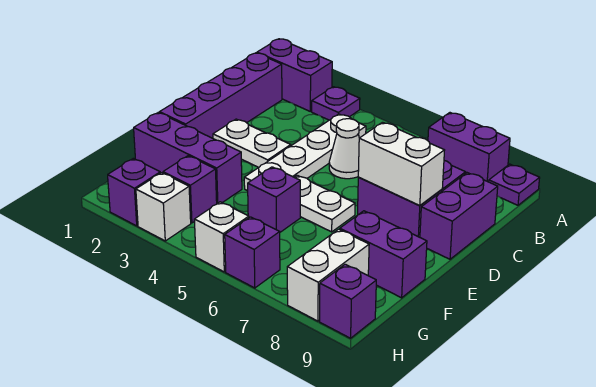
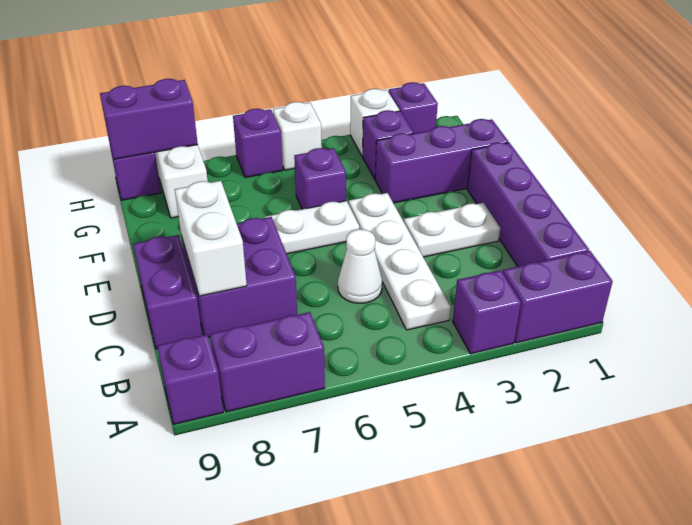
purple plate A3 level 1 -> purple brick A3 level 1
purple plate A9 level 1 -> purple brick A9 level 1
white brick D7:D8 level 2 -> white brick C8:D8 level 2
purple brick F8:F9 level 1 -> purple brick H8:H9 level 2

